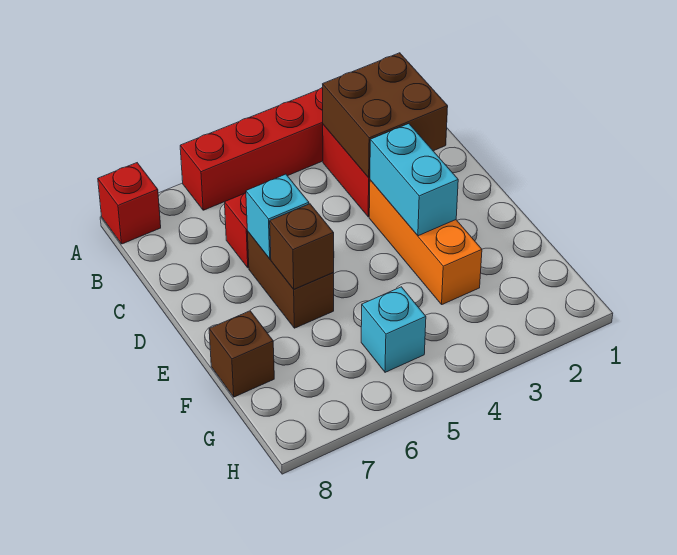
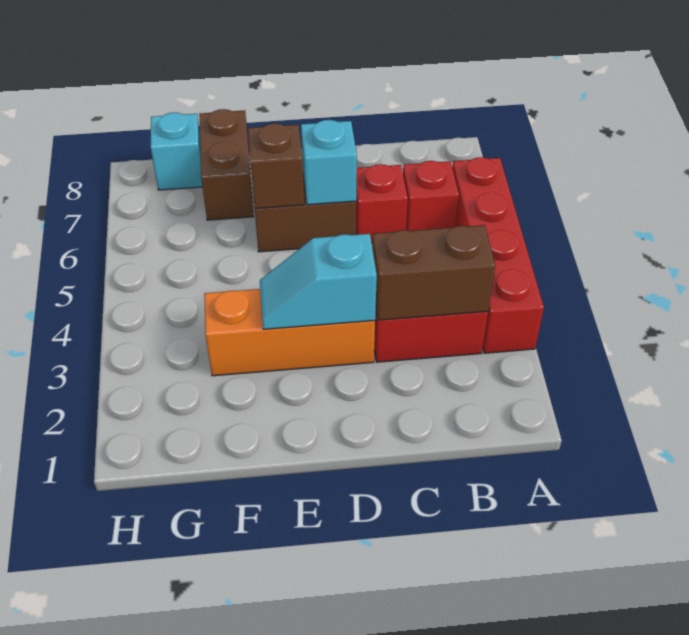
red brick A8 level 1 -> red brick B6 level 1
brown brick B2:C3 level 2 -> brown brick B3:C3 level 2
cyan brick D3:E3 level 2 -> cyan slope D3:E3 level 2 top D
brown brick F8 level 1 -> brown brick F7:F8 level 1
cyan brick G5 level 1 -> cyan brick G8 level 1

